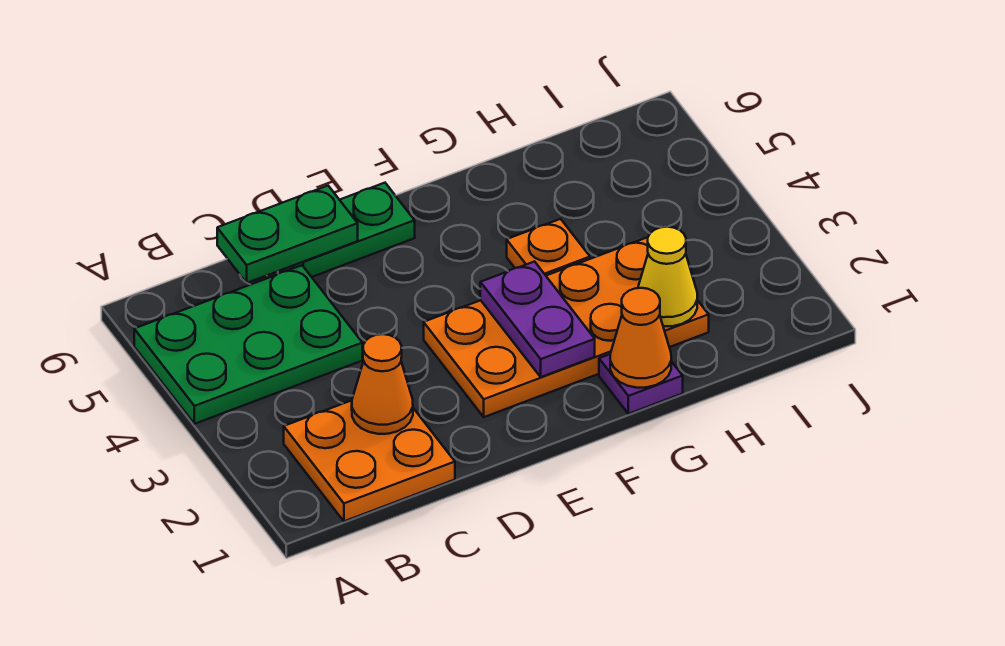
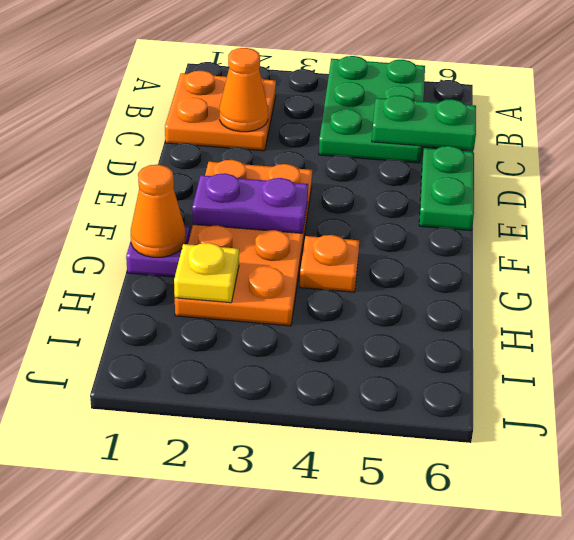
green plate C6:D6 level 2 -> green plate C5:C6 level 2
yellow cone H2 level 2 -> yellow plate H2 level 2

